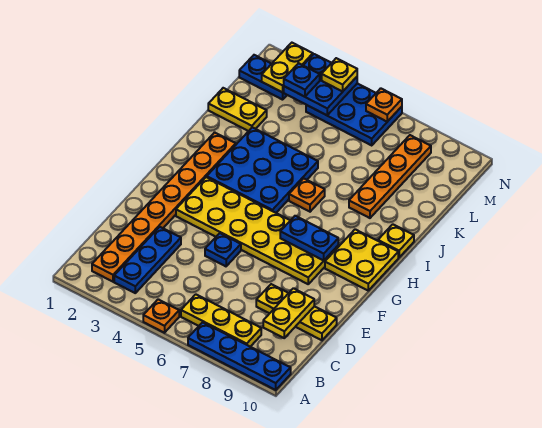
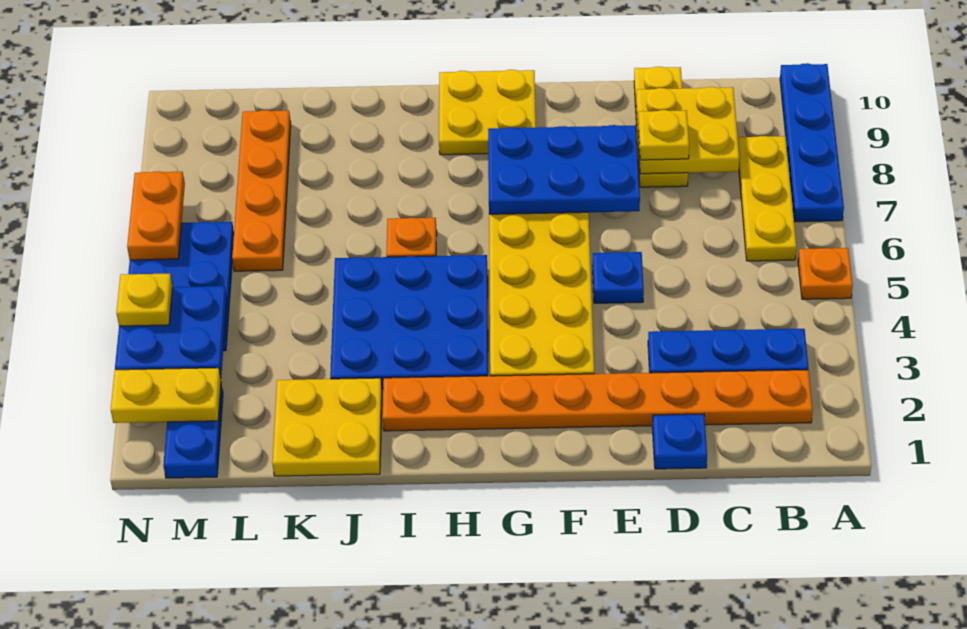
yellow plate C9:D9 level 2 -> yellow plate C8:D9 level 2
blue plate G7:G8 level 2 -> blue plate E7:G8 level 2
yellow plate I10 level 1 -> yellow plate D8 level 3
orange plate J8:M8 level 1 -> orange plate L6:L9 level 1
yellow plate K1:K2 level 1 -> yellow plate J1:K2 level 1
blue plate M3 level 3 -> blue plate D1 level 1
orange plate N6 level 2 -> orange plate N6:N7 level 2

